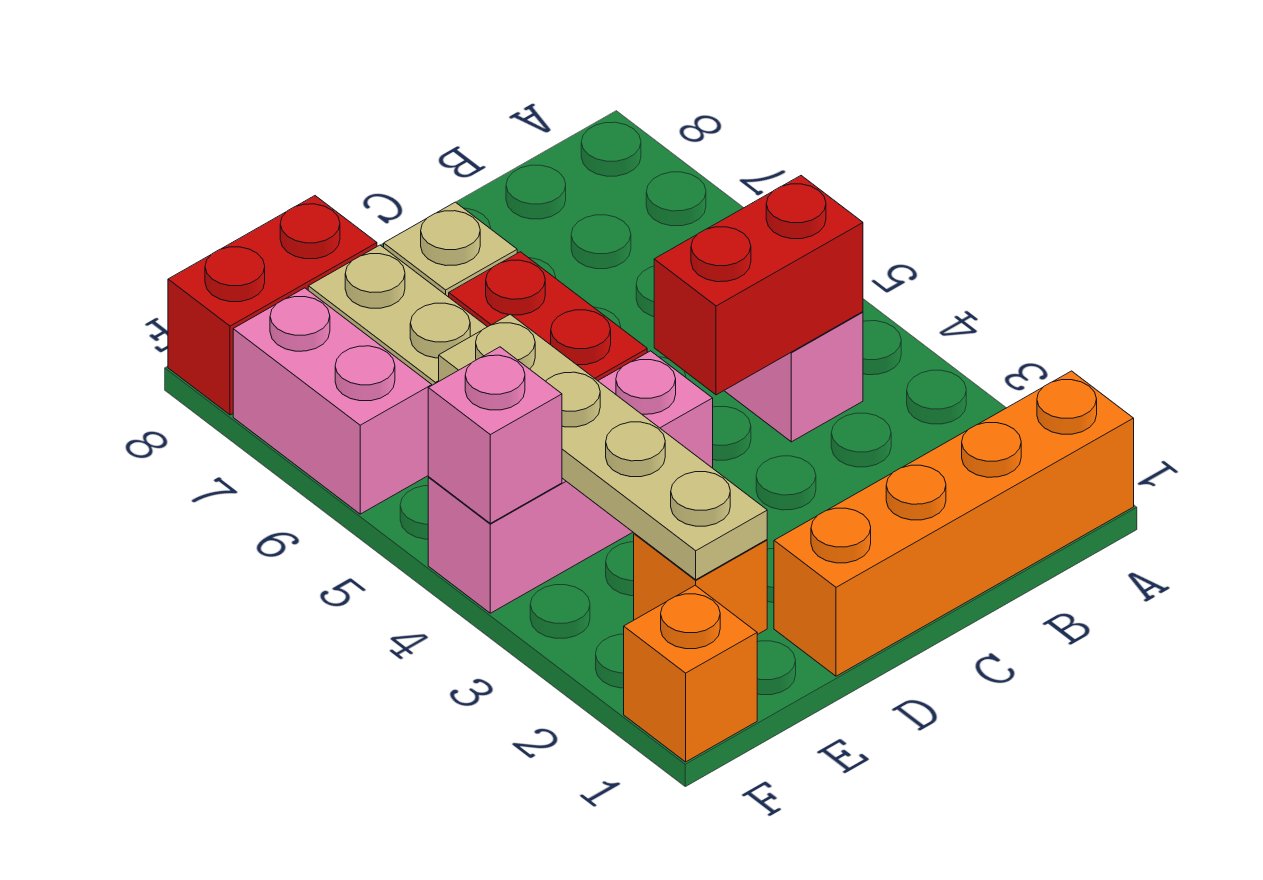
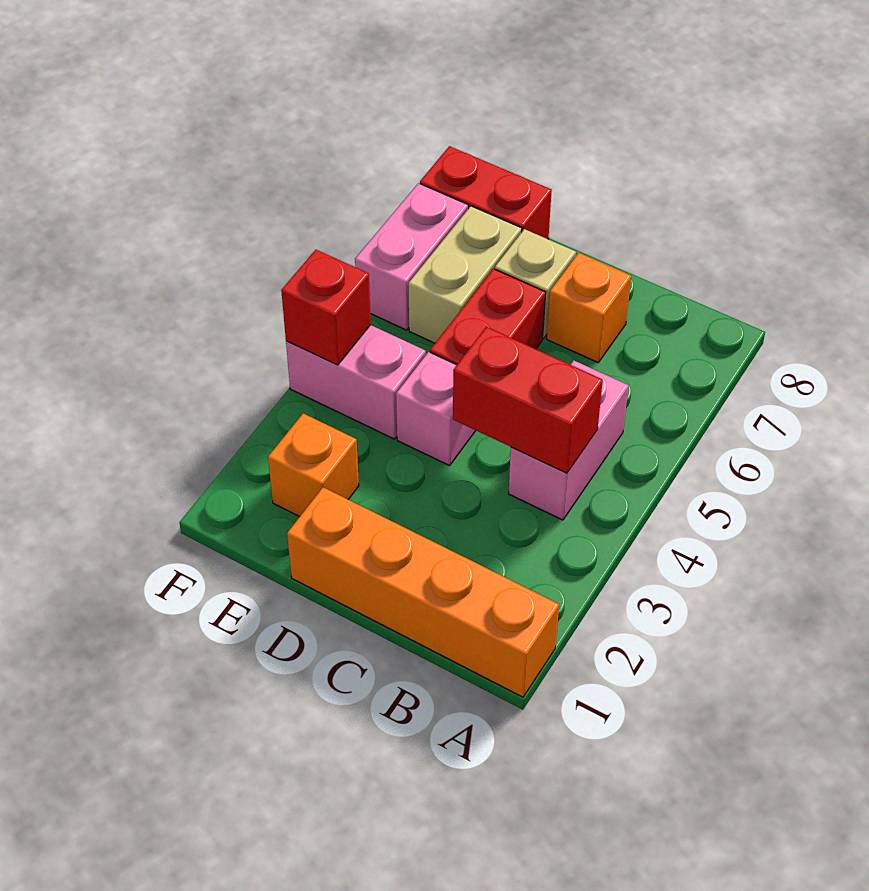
tan plate E2:E5 level 2 -> none
orange brick F1 level 1 -> orange brick C7 level 1
pink brick F4 level 2 -> red brick F4 level 2

